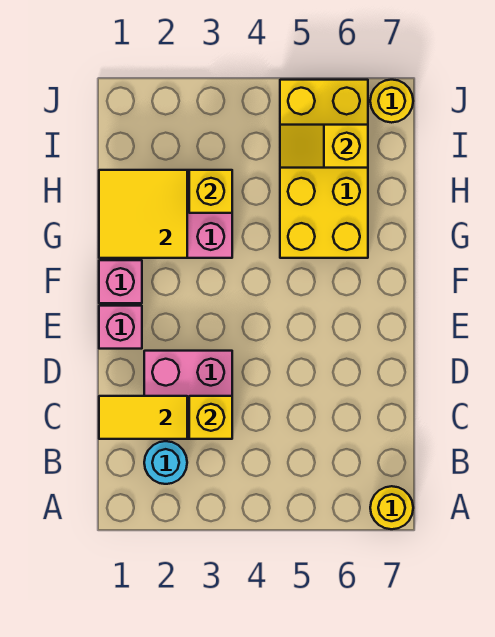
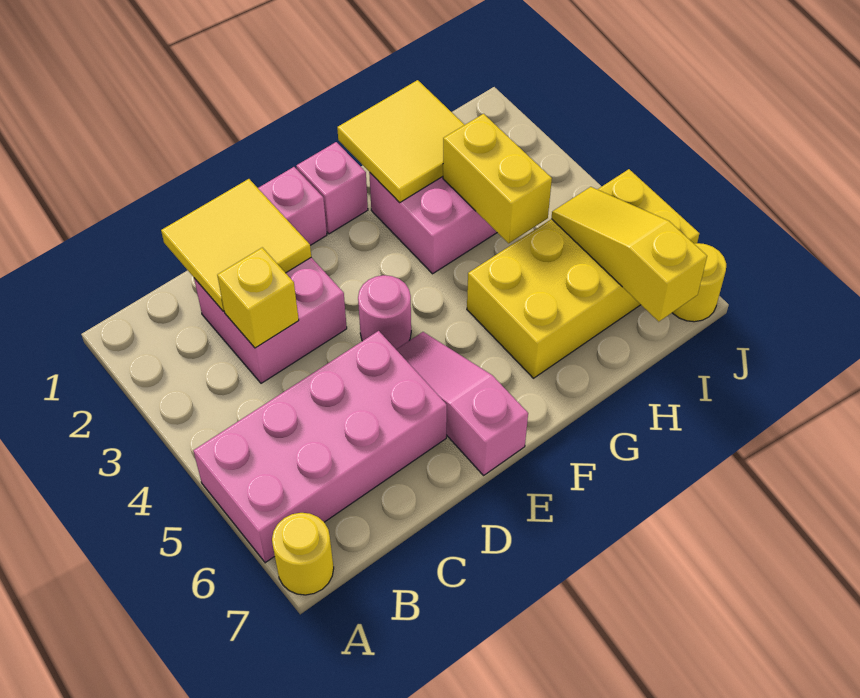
none -> pink brick A5:D6 level 1
cyan round brick B2 level 1 -> none
yellow tile C1:C2 level 2 -> yellow tile C1:D2 level 2
none -> pink round brick E4 level 1
none -> pink slope E5:E7 level 1 top 7
yellow brick H3 level 2 -> yellow brick H3:H4 level 2
yellow slope I5:I6 level 2 top 6 -> yellow slope I5:I7 level 2 top 7

